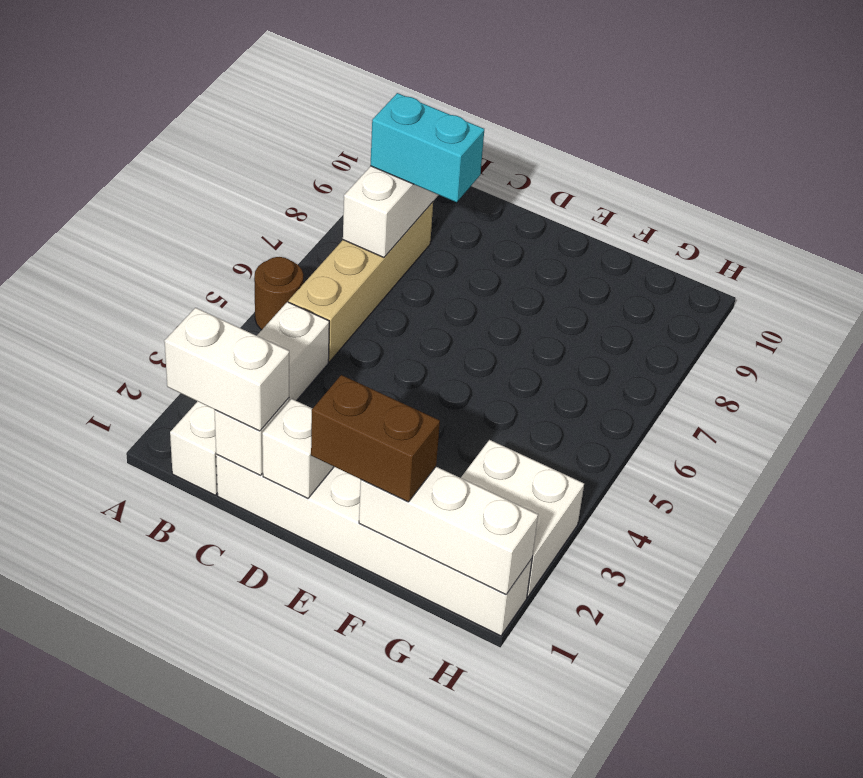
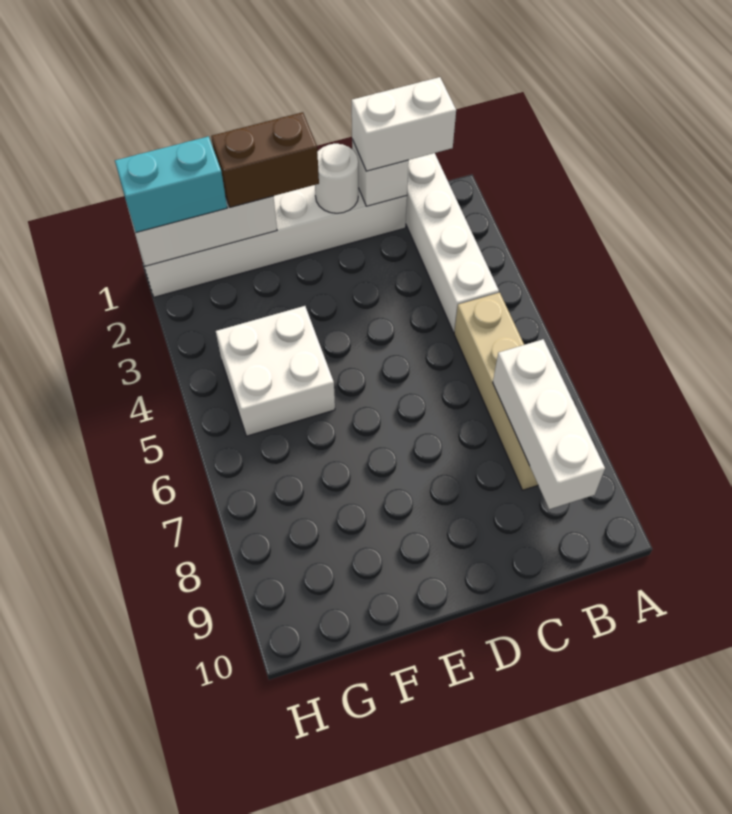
brown round brick A5 level 1 -> none
cyan brick B8:C8 level 3 -> cyan brick G1:H1 level 3
white brick D1 level 2 -> white round brick D1 level 2
white brick G2:H3 level 1 -> white brick F4:G5 level 1

